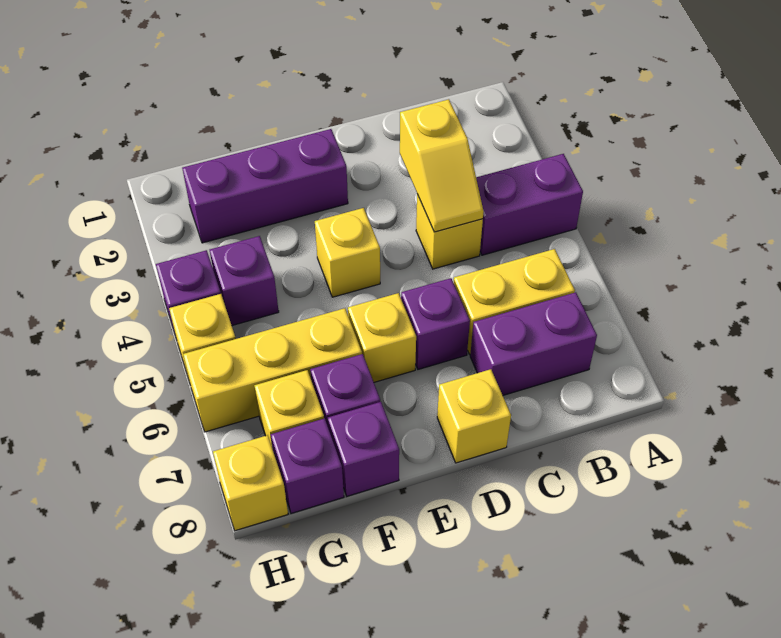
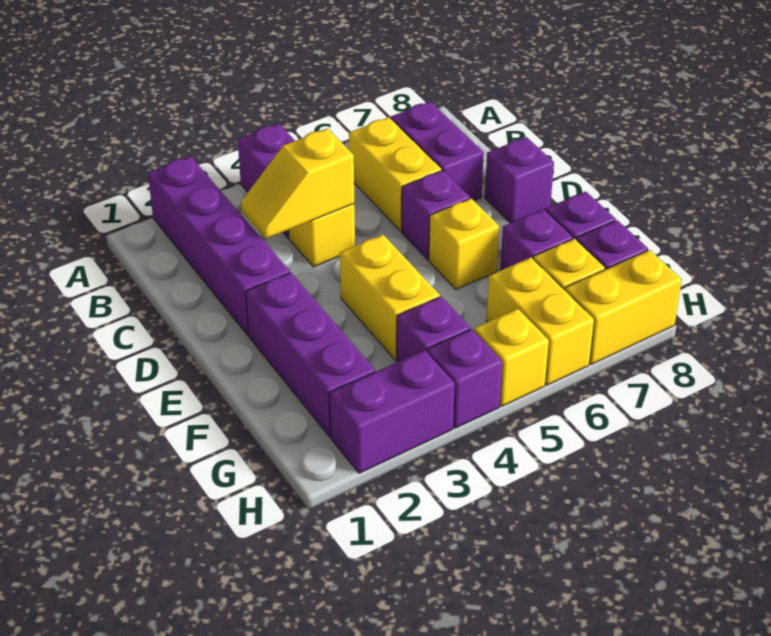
none -> purple brick A2:D2 level 1
yellow slope C3:C4 level 2 top 3 -> yellow slope C3:C4 level 2 top 4
yellow brick D8 level 1 -> purple brick D8 level 1
yellow brick E4 level 1 -> yellow brick E4:F4 level 1
yellow brick F6:H6 level 1 -> yellow brick G6:H6 level 1
none -> purple brick H2:H3 level 1
yellow brick H8 level 1 -> yellow brick H7:H8 level 1

